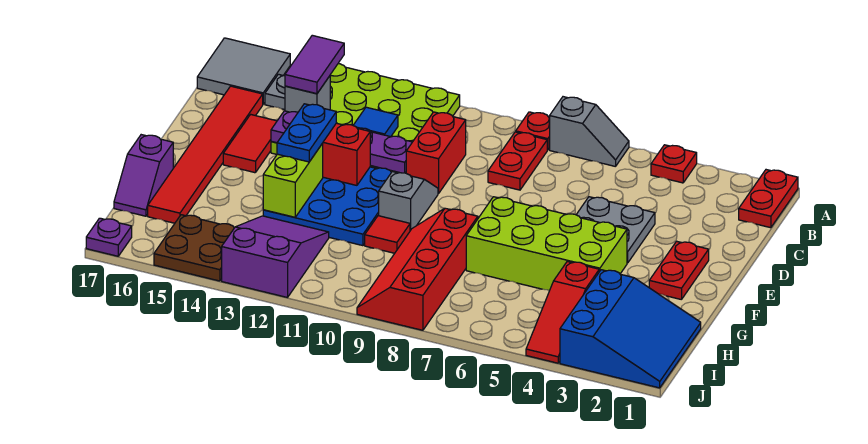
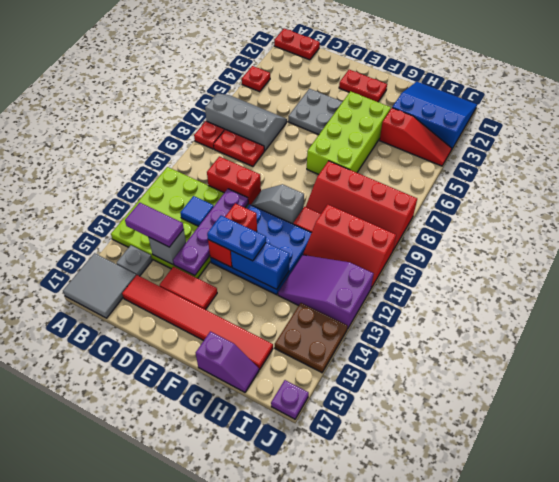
grey slope A6:A7 level 1 top 7 -> grey slope A6:C7 level 1 top 7
lime brick F13:G13 level 2 -> blue brick F13:G13 level 2
none -> red slope H10:J11 level 1 top 10

